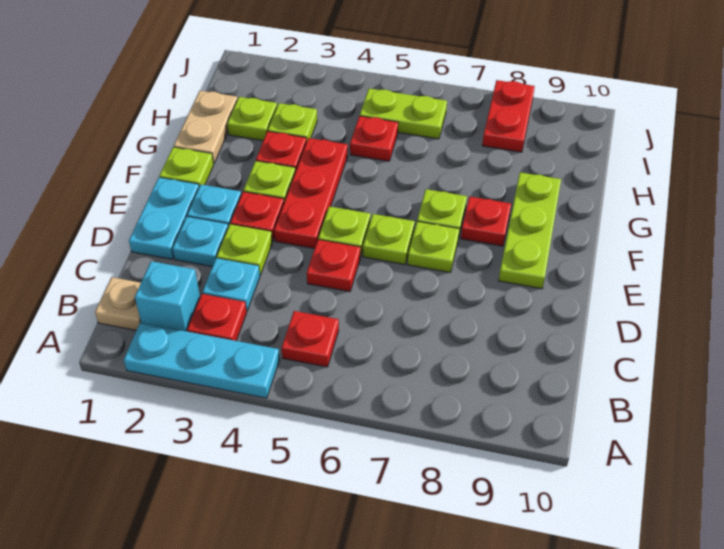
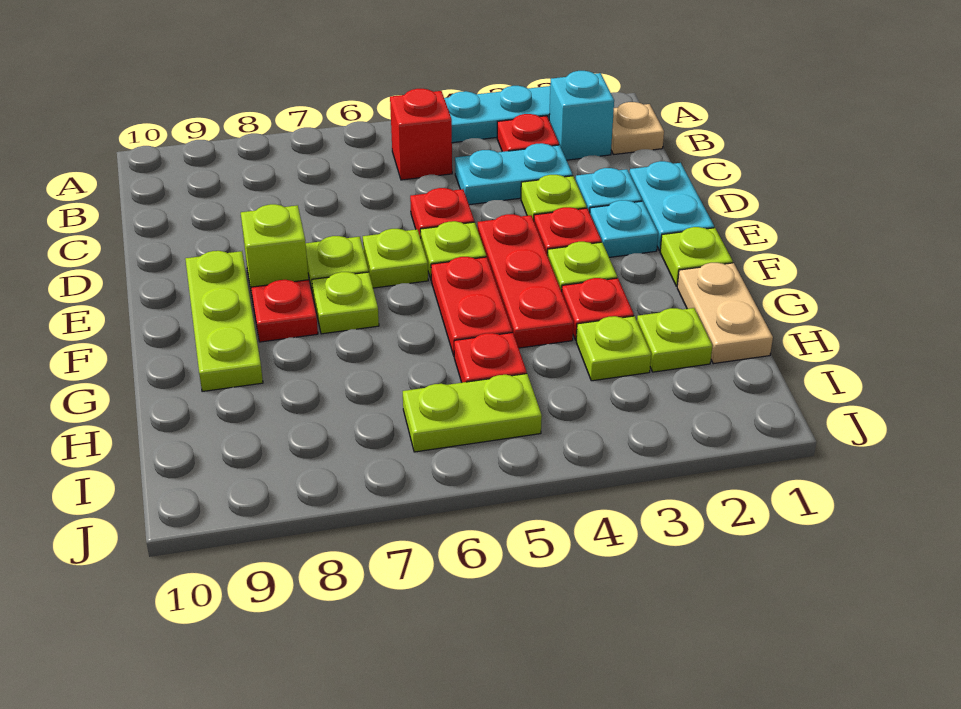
red plate B5 level 1 -> red brick B5 level 1
cyan plate C3 level 1 -> cyan plate C3:C4 level 1
none -> lime brick E8 level 1
red plate I8:J8 level 1 -> red plate F5:G5 level 1

